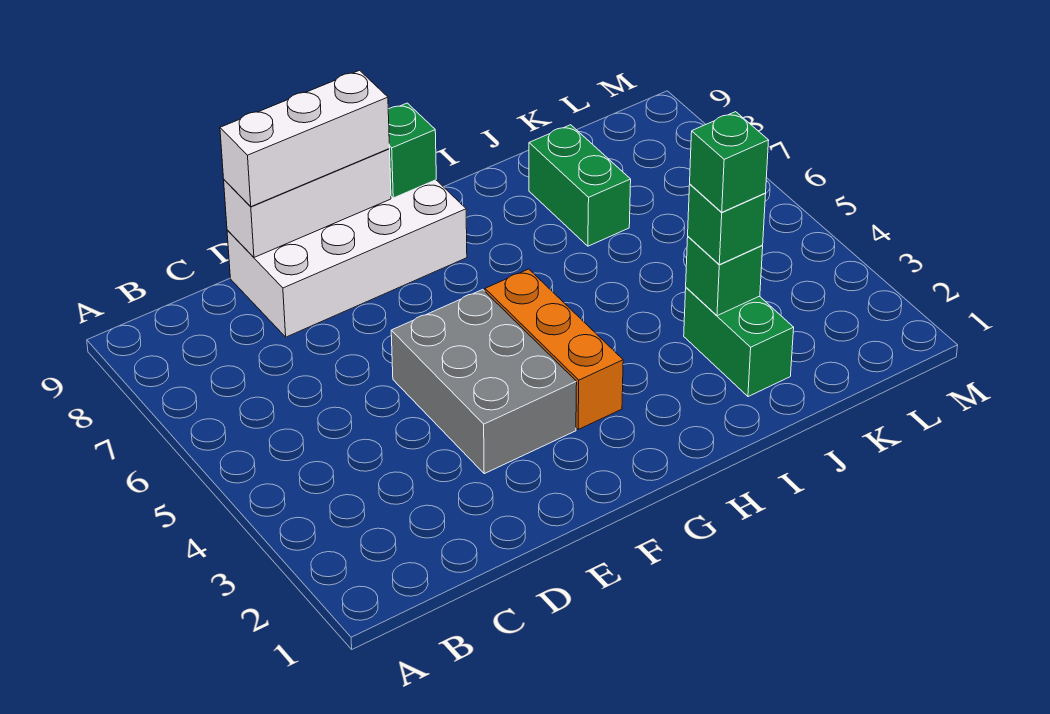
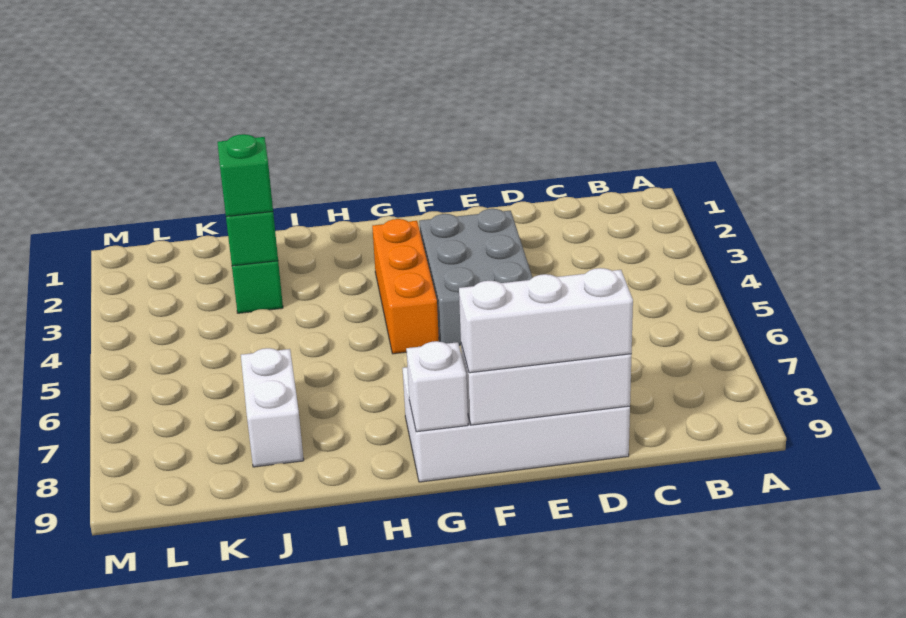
green brick G9 level 2 -> white brick G9 level 2
green brick J3 level 4 -> none
green brick J7:J8 level 1 -> white brick J7:J8 level 1

